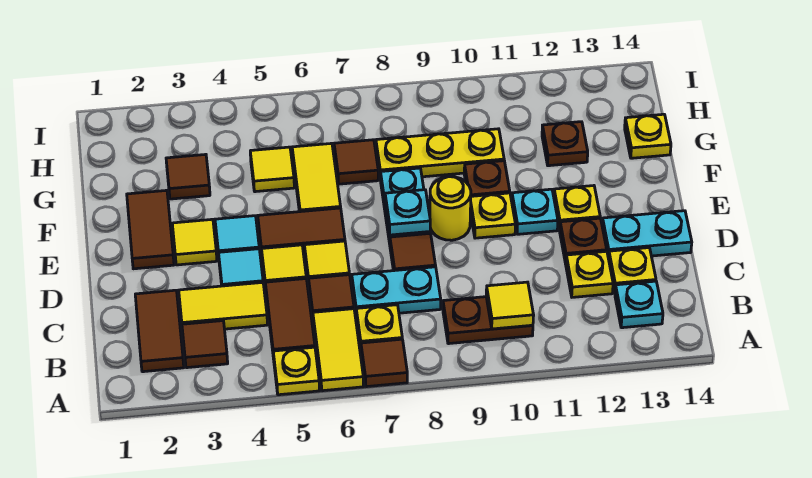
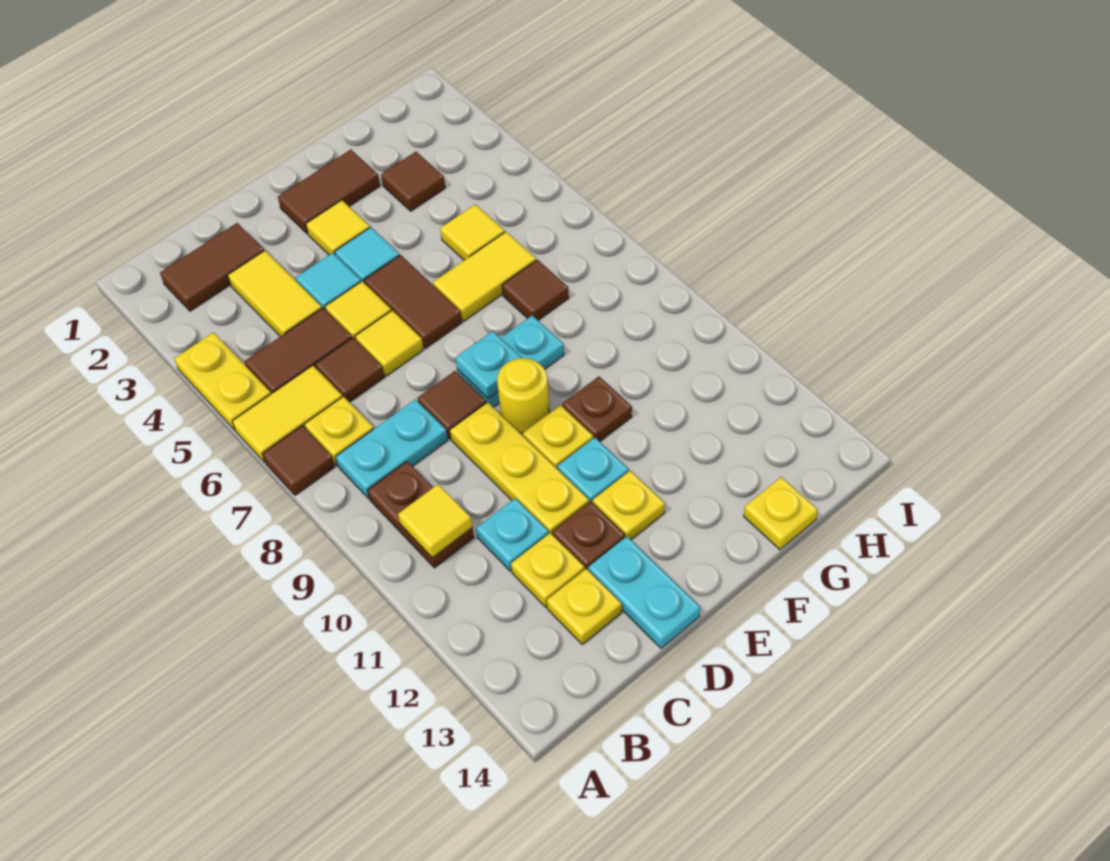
yellow plate A5 level 1 -> yellow plate A4:A5 level 1
brown tile B3 level 1 -> none
cyan plate B13 level 1 -> cyan plate C11 level 1
cyan plate C7:C8 level 1 -> cyan plate B8:C8 level 1
yellow plate G8:G10 level 1 -> yellow plate D9:D11 level 1
brown plate G12 level 1 -> none

